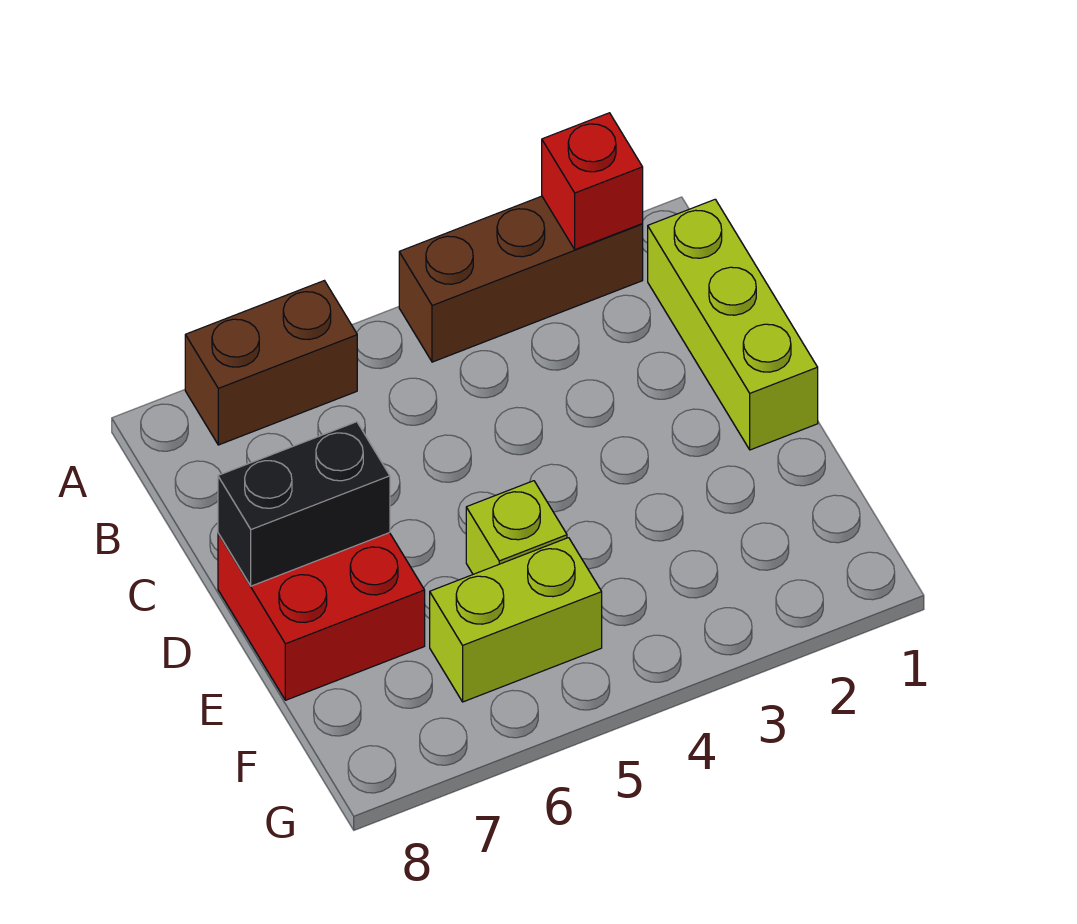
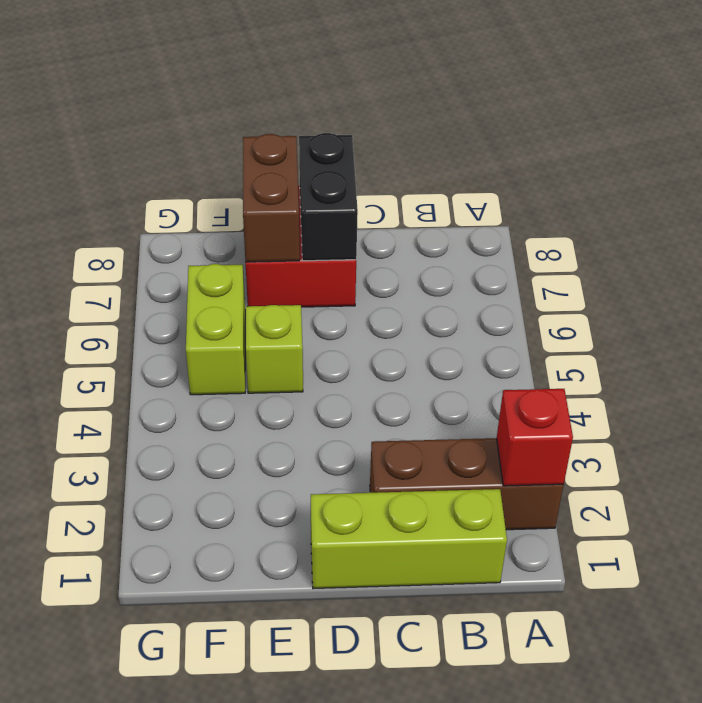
brown brick A2:A4 level 1 -> brown brick A2:C2 level 1
brown brick A6:A7 level 1 -> brown brick E7:E8 level 2

